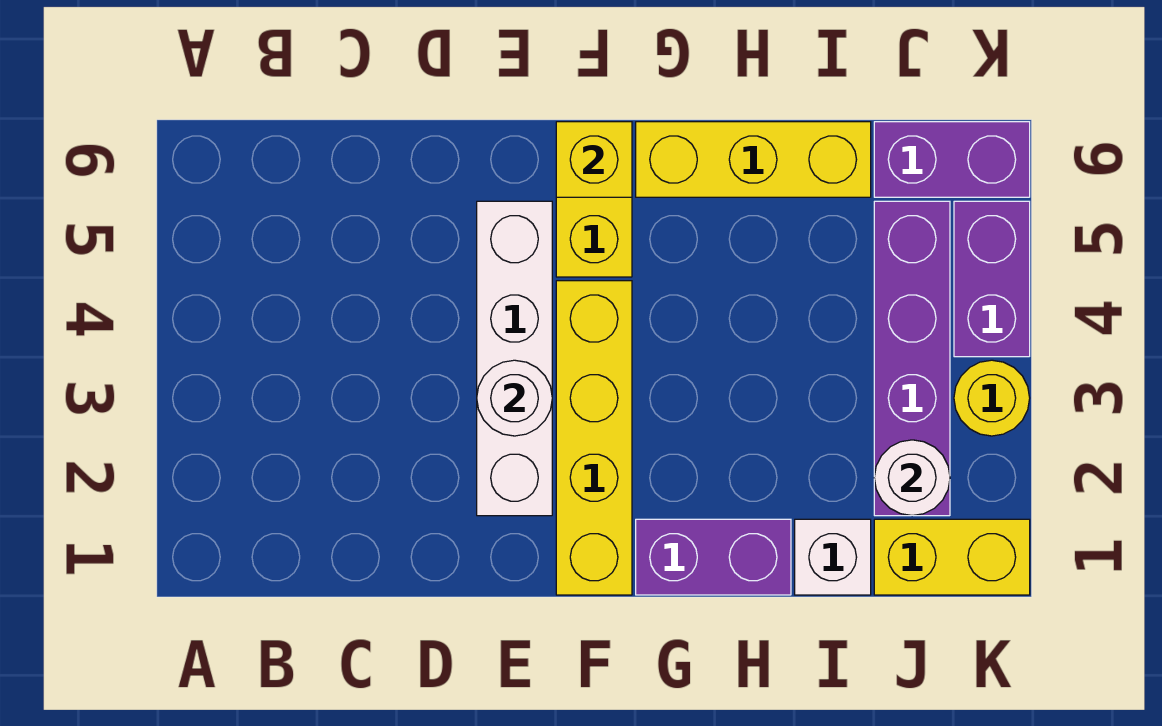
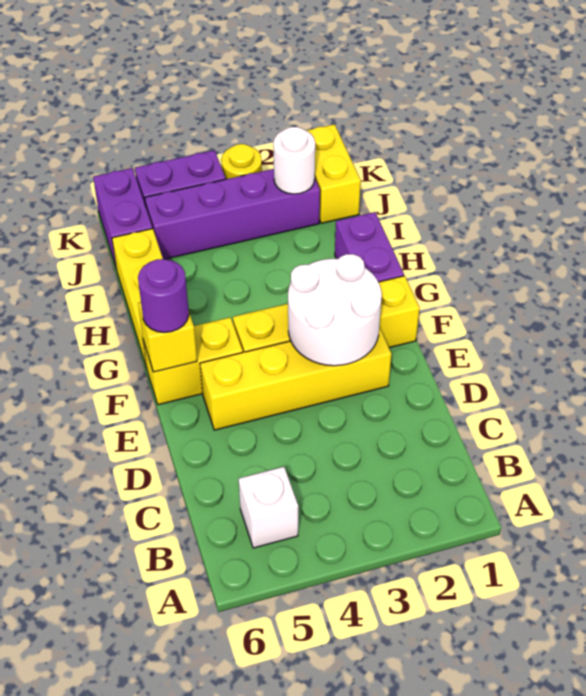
white brick E2:E5 level 1 -> yellow brick E2:E5 level 1
white round brick E3 level 2 -> white round brick E2:F3 level 2
none -> purple round brick F6 level 3
white brick I1 level 1 -> white brick B5 level 1

